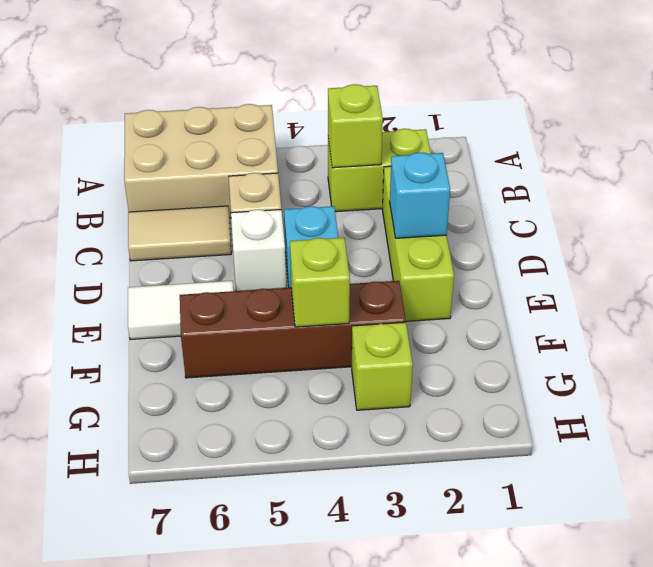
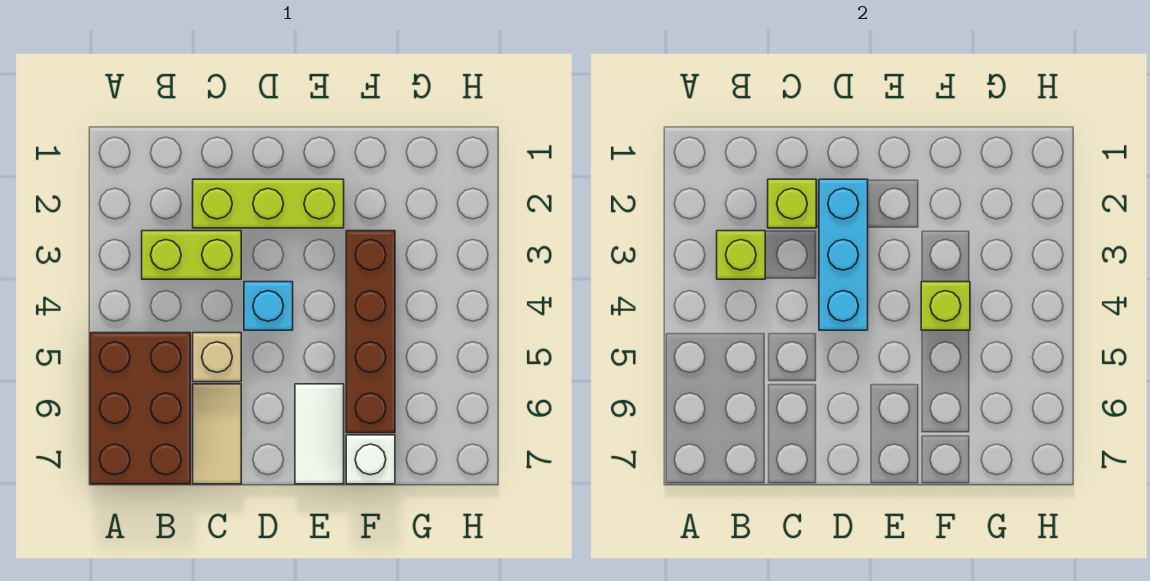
tan brick A5:B7 level 1 -> brown brick A5:B7 level 1
lime brick B2:B3 level 1 -> lime brick B3:C3 level 1
cyan brick D2 level 2 -> cyan brick D2:D4 level 2
white brick D5 level 1 -> white brick F7 level 1
lime brick G3 level 1 -> lime brick C2 level 2

